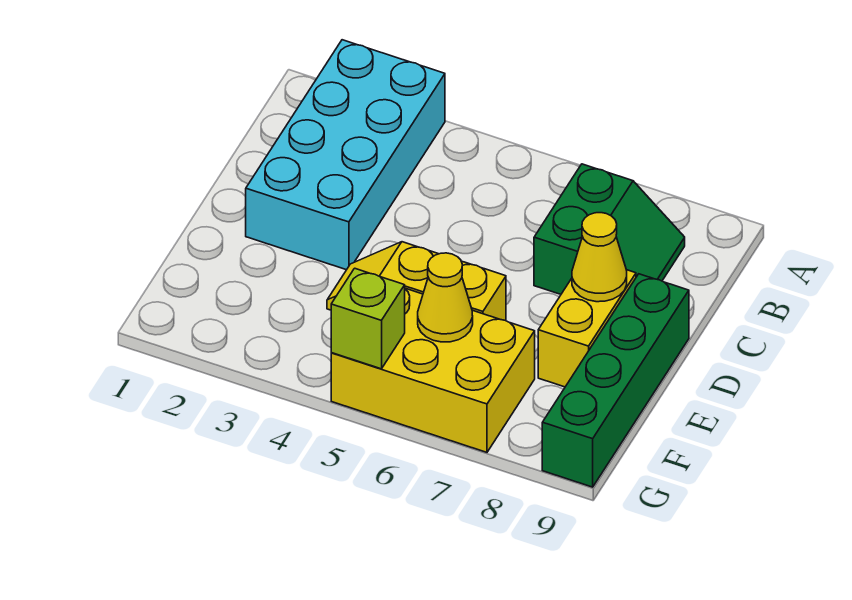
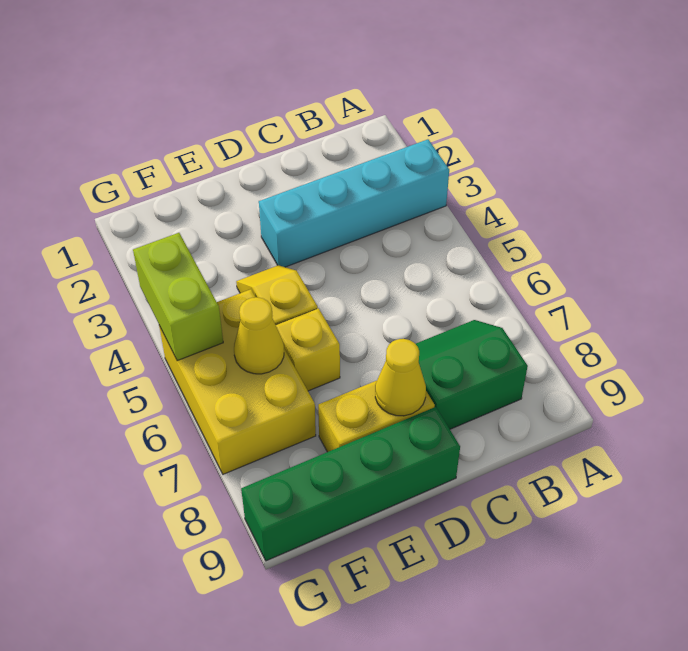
cyan brick A2:D3 level 1 -> cyan brick A3:D3 level 1
green slope B7:C8 level 1 top 7 -> green slope B7:C8 level 1 top 8
lime brick G5 level 2 -> lime brick G4:G5 level 2

